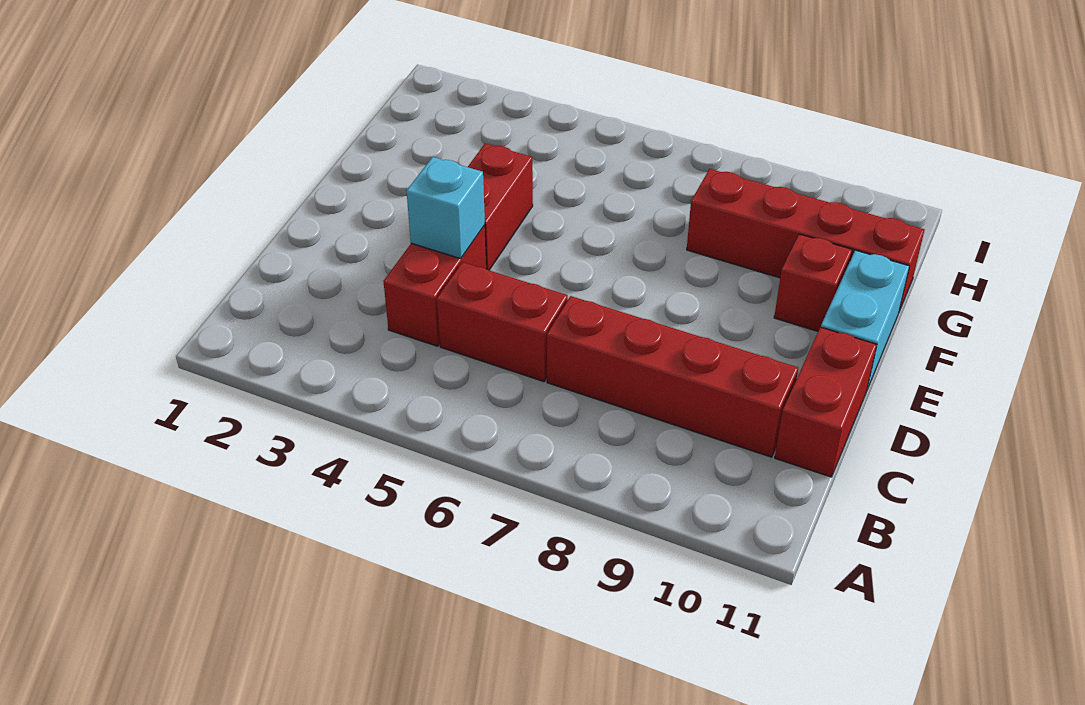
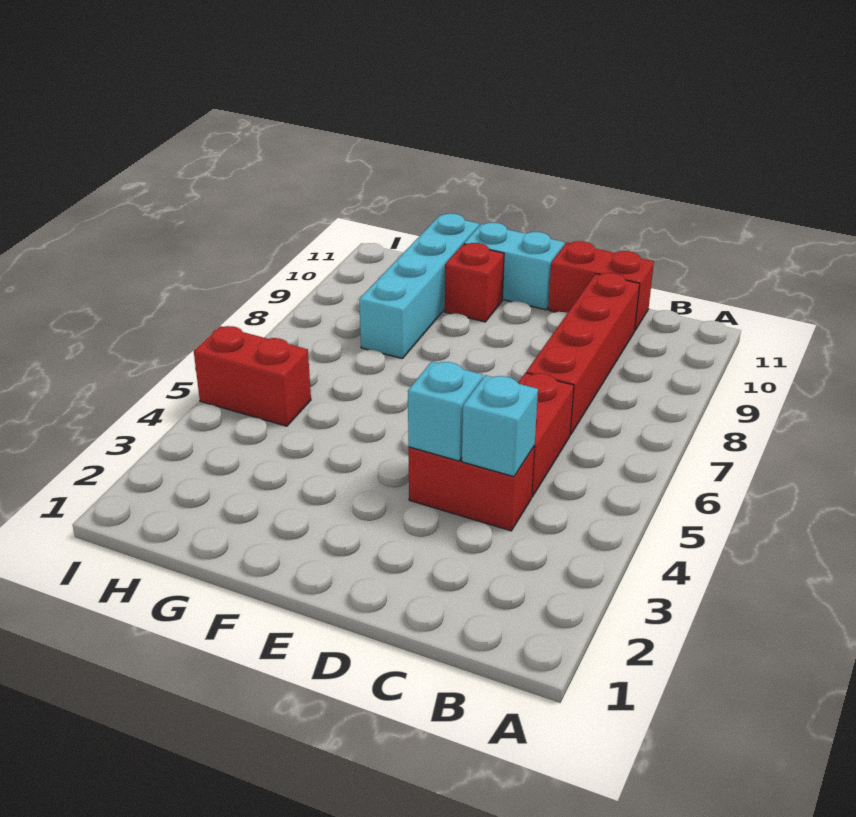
none -> cyan brick C4 level 2
red brick E4:F4 level 1 -> red brick H5:I5 level 1
red brick G8:G11 level 1 -> cyan brick G8:G11 level 1

